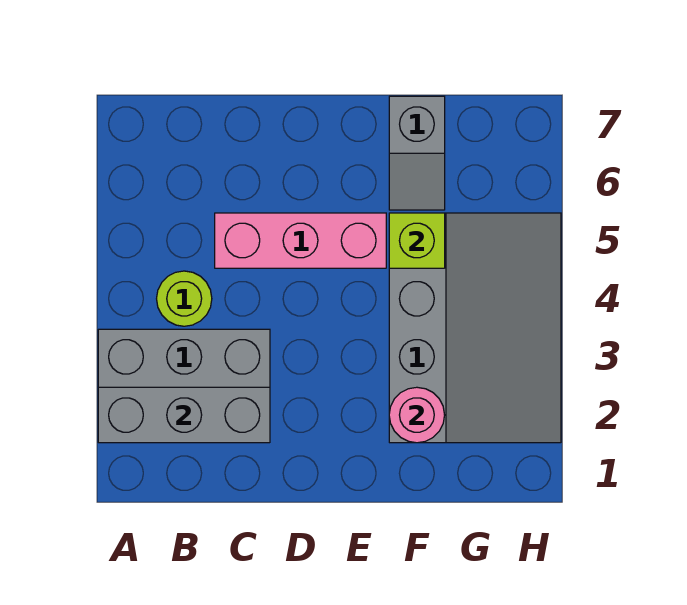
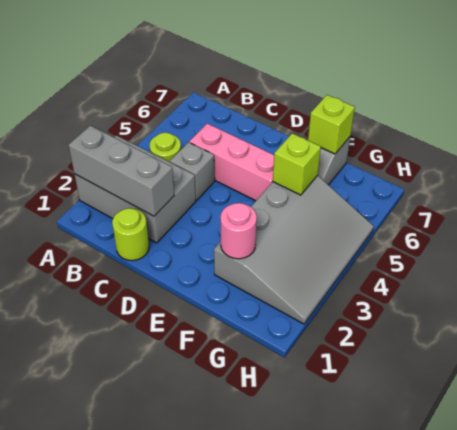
none -> lime round brick C1 level 1
none -> grey brick C4 level 1
none -> lime brick F7 level 2

